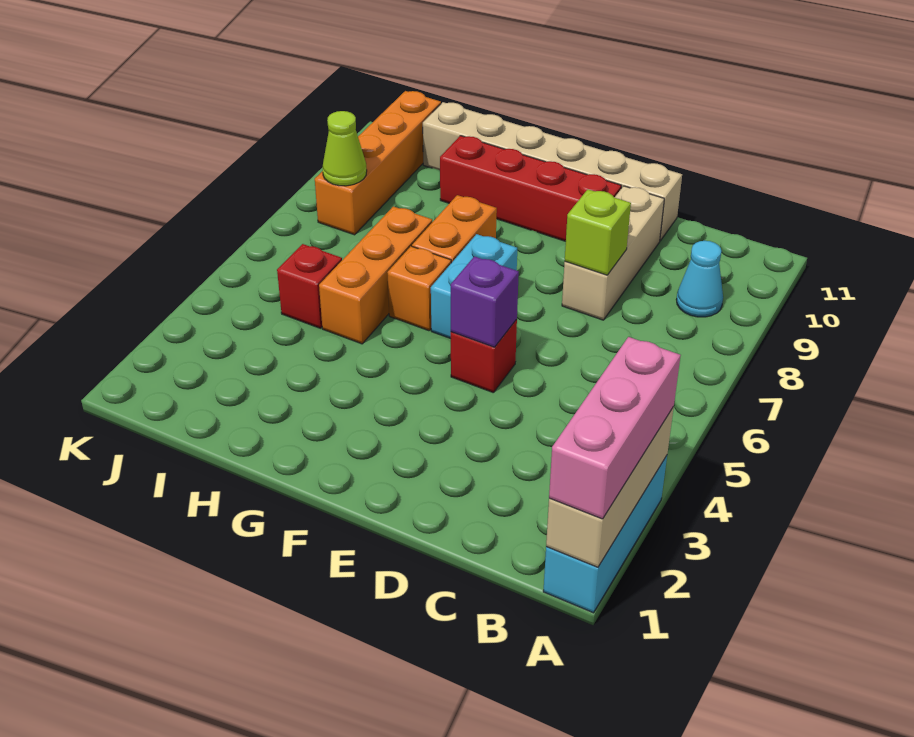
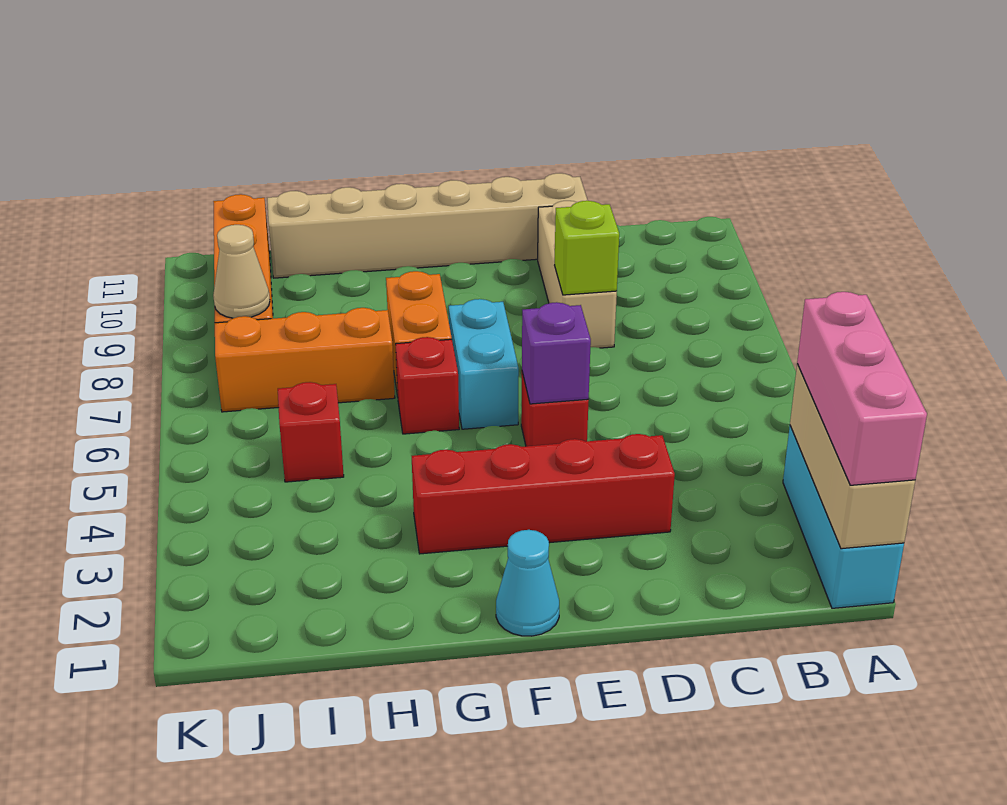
cyan cone B9 level 1 -> cyan cone F1 level 1
red brick E10:H10 level 1 -> red brick D3:G3 level 1
orange brick G6 level 1 -> red brick G6 level 1
orange brick H5:H7 level 1 -> orange brick H7:J7 level 1
lime cone J8 level 2 -> tan cone J8 level 2

